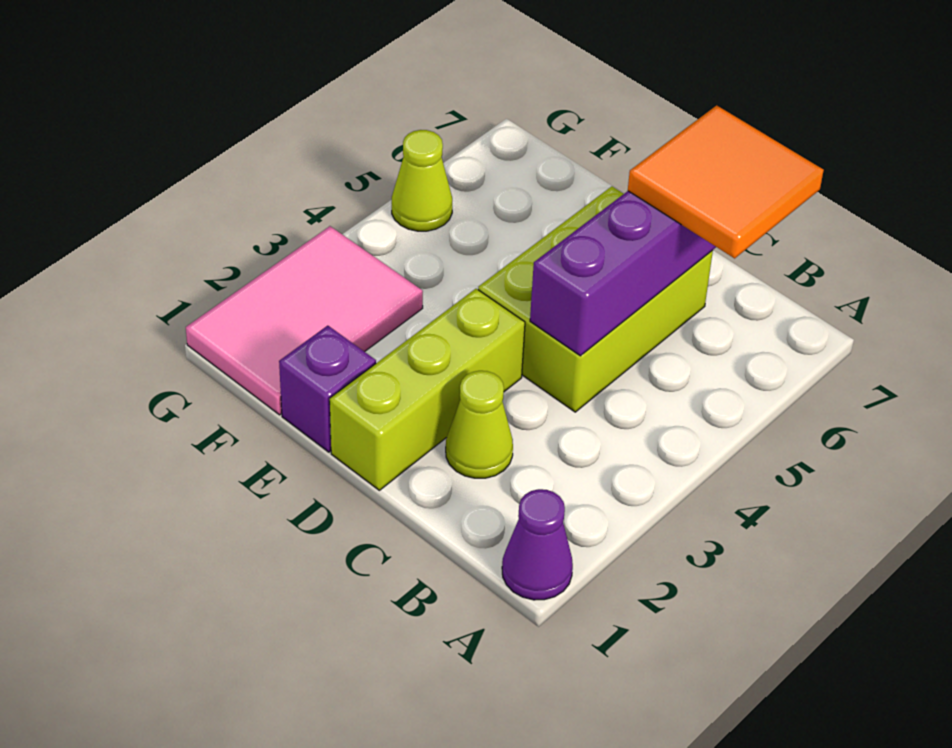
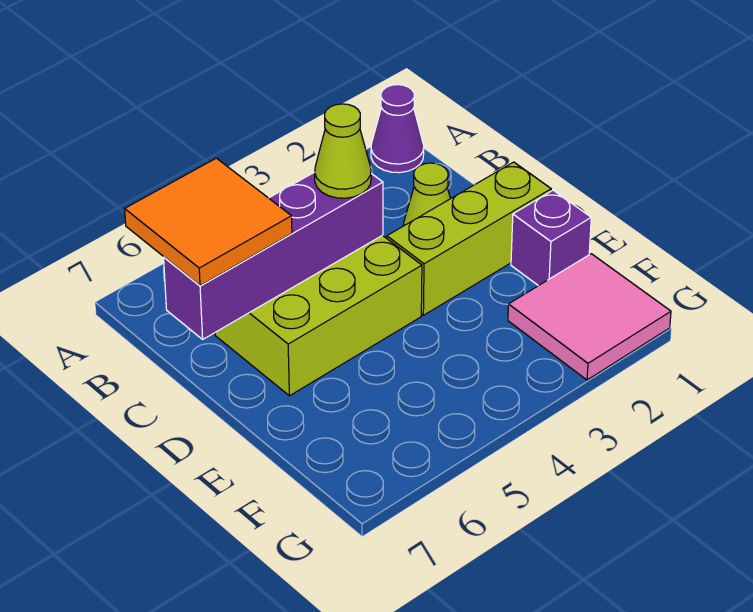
pink tile F1:G3 level 1 -> pink tile F1:G2 level 1
lime cone G5 level 1 -> lime cone C4 level 3

